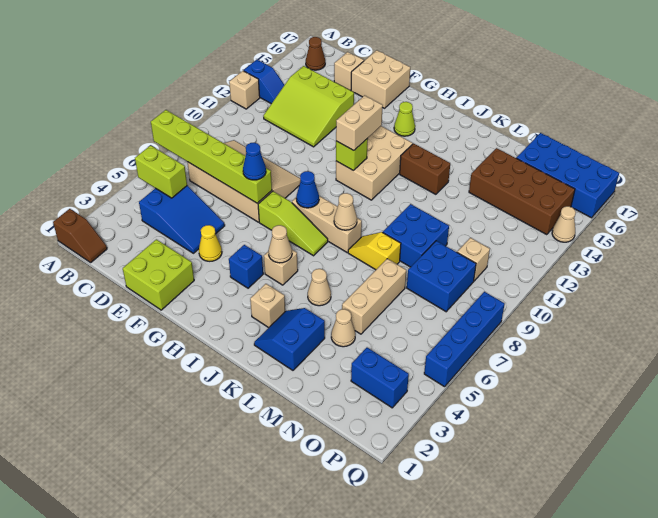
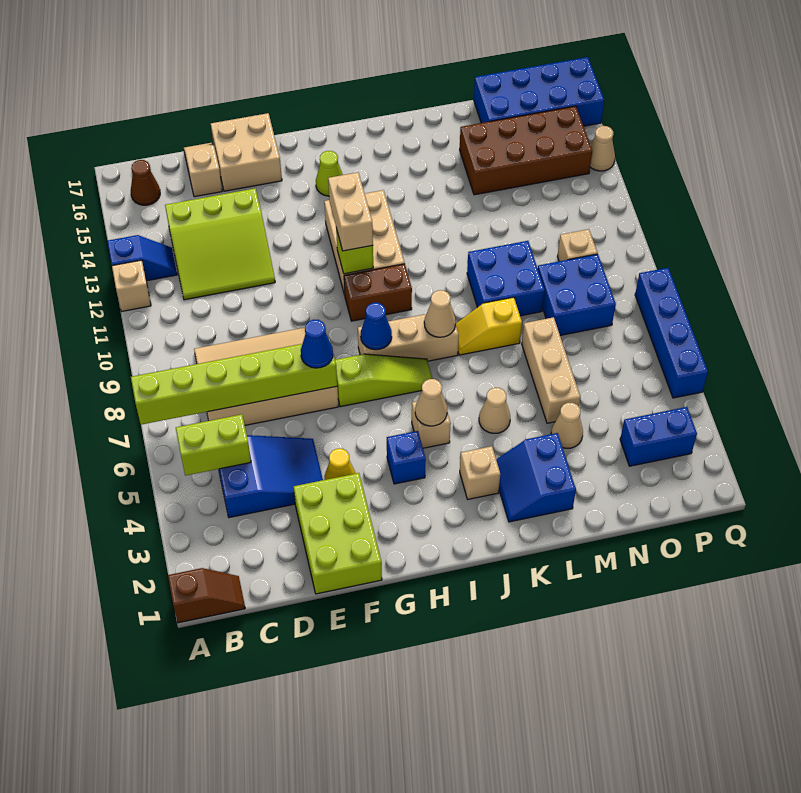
lime brick E1:F2 level 1 -> lime brick E1:F3 level 1
brown brick J13:K13 level 1 -> brown brick H10:I10 level 1

